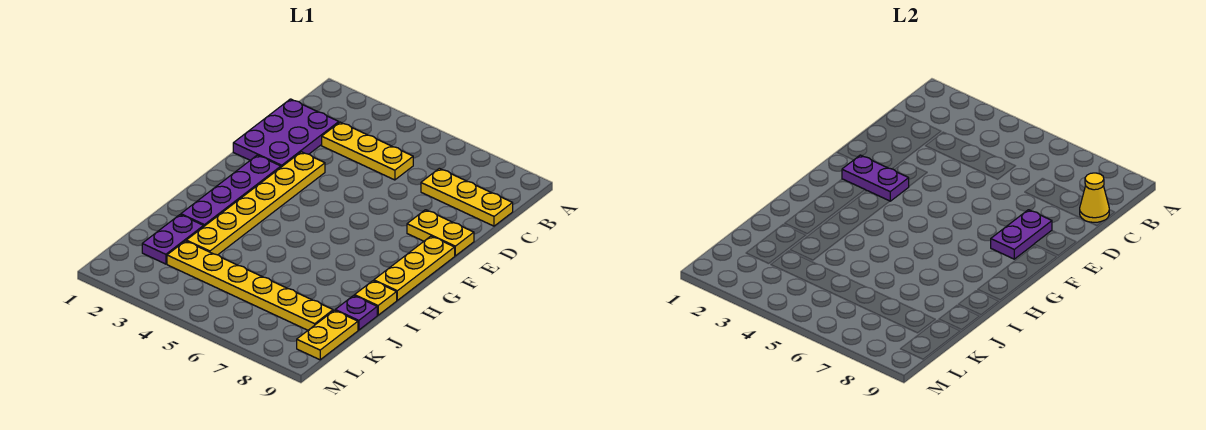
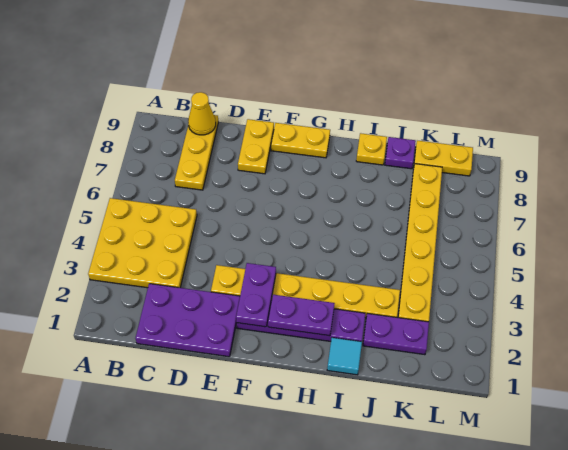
yellow plate C3:C5 level 1 -> yellow plate A3:C5 level 1
purple plate E8:F8 level 2 -> purple plate G2:H2 level 2
yellow plate F9:H9 level 1 -> yellow plate F9:G9 level 1
none -> cyan tile I1 level 1

